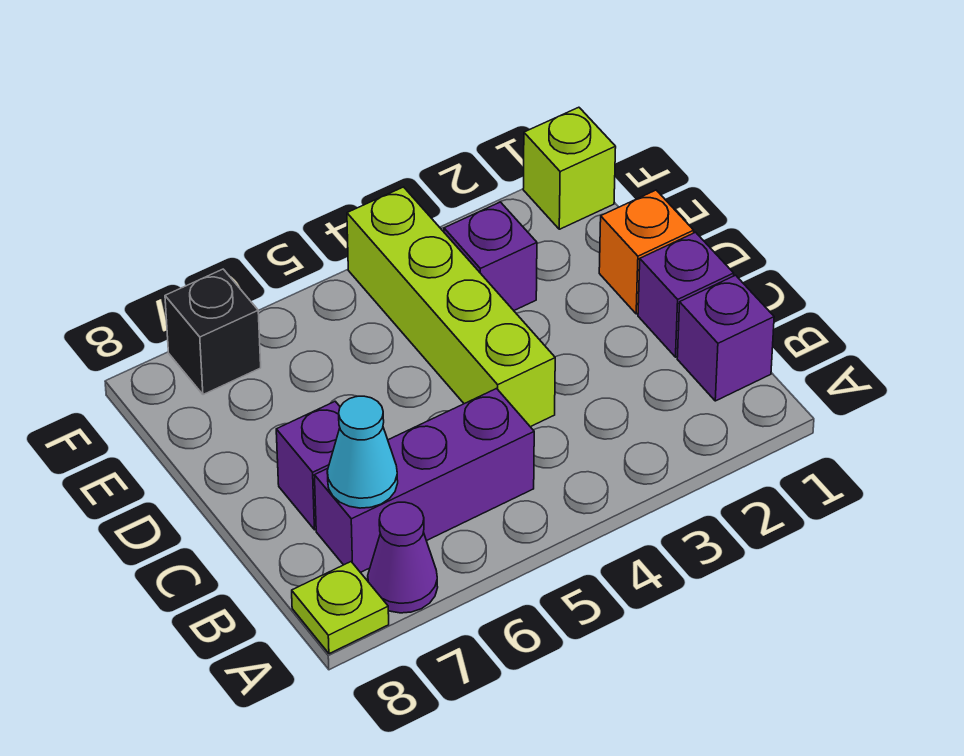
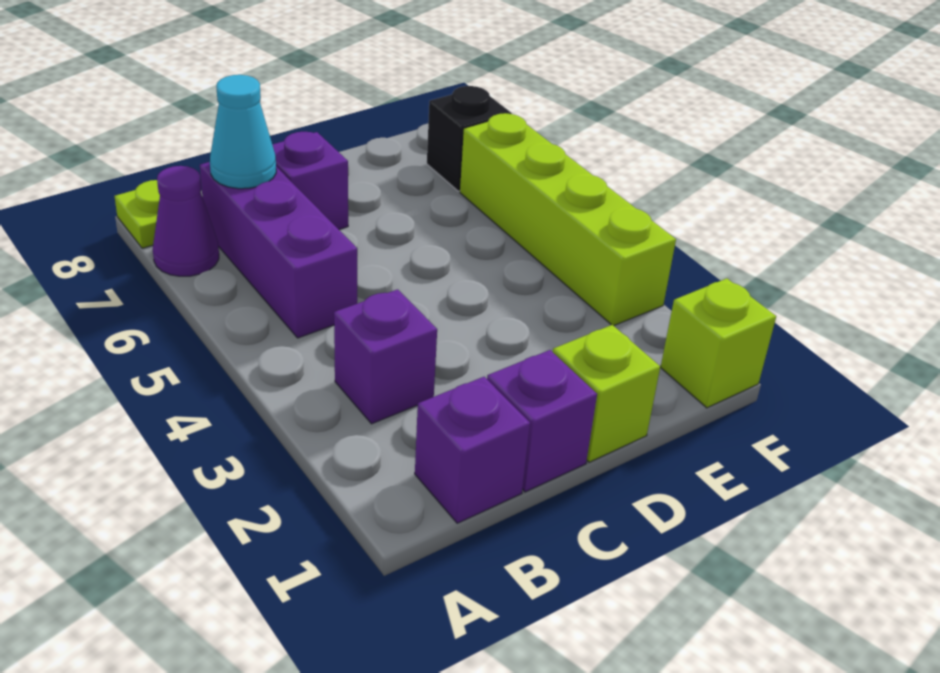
lime brick C4:F4 level 1 -> lime brick F3:F6 level 1
orange brick D1 level 1 -> lime brick D1 level 1
purple brick E3 level 1 -> purple brick B3 level 1

